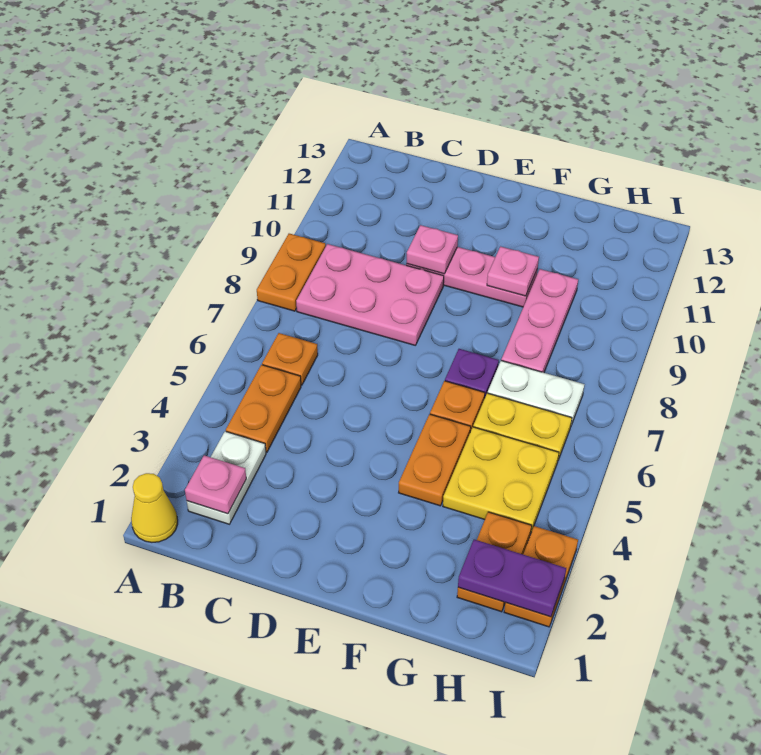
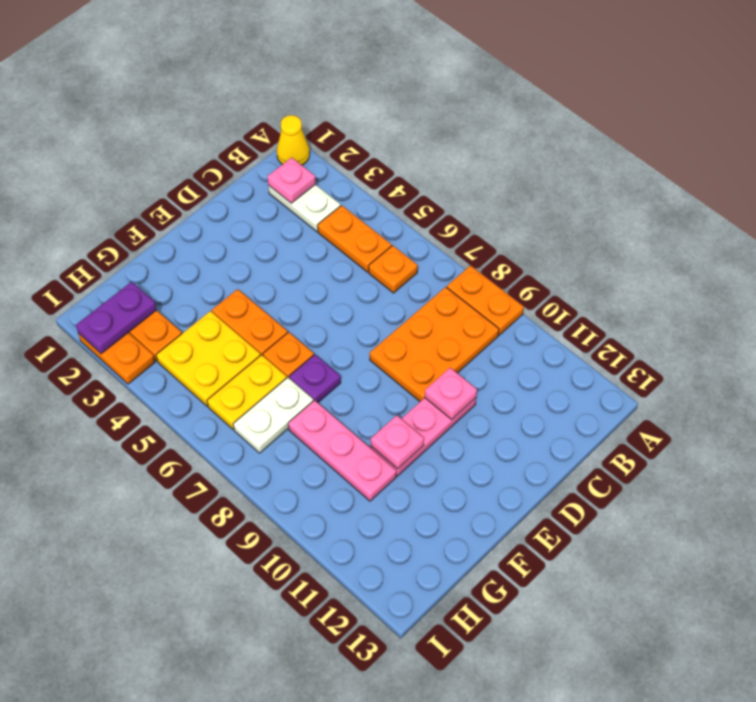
pink plate B8:D9 level 1 -> orange plate B8:D9 level 1

